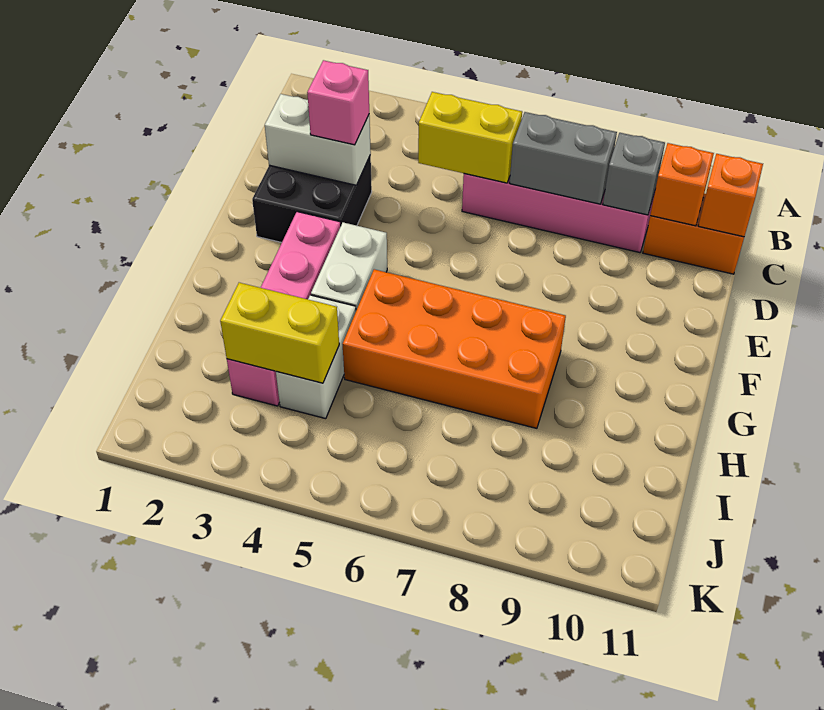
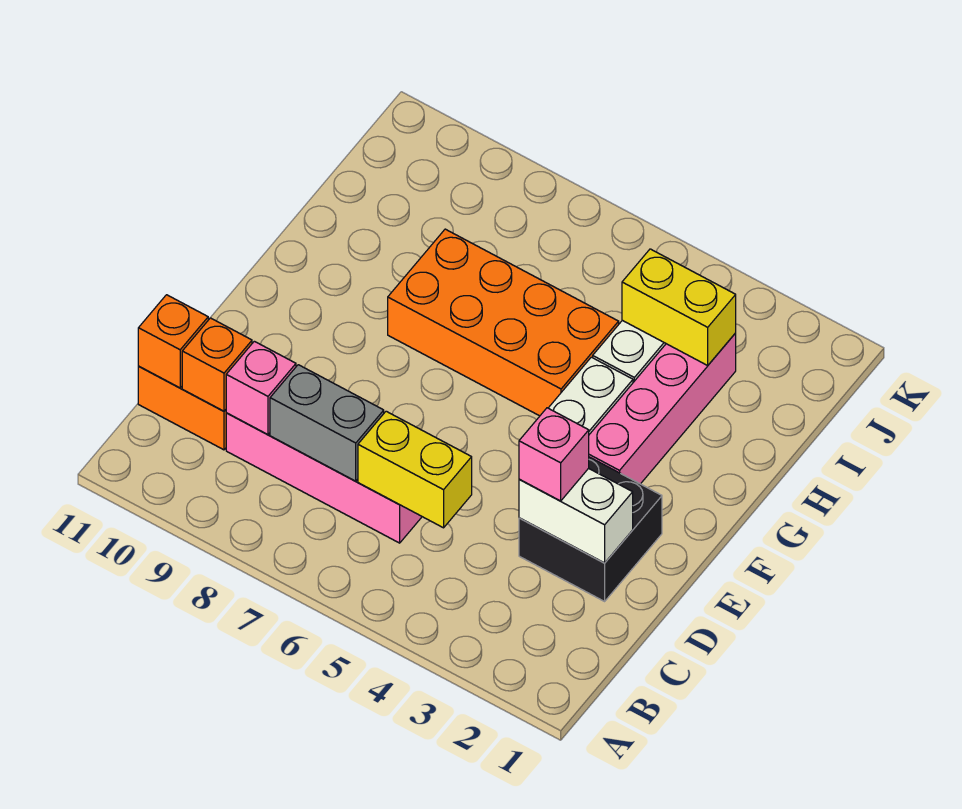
grey brick C9 level 2 -> pink brick C9 level 2

